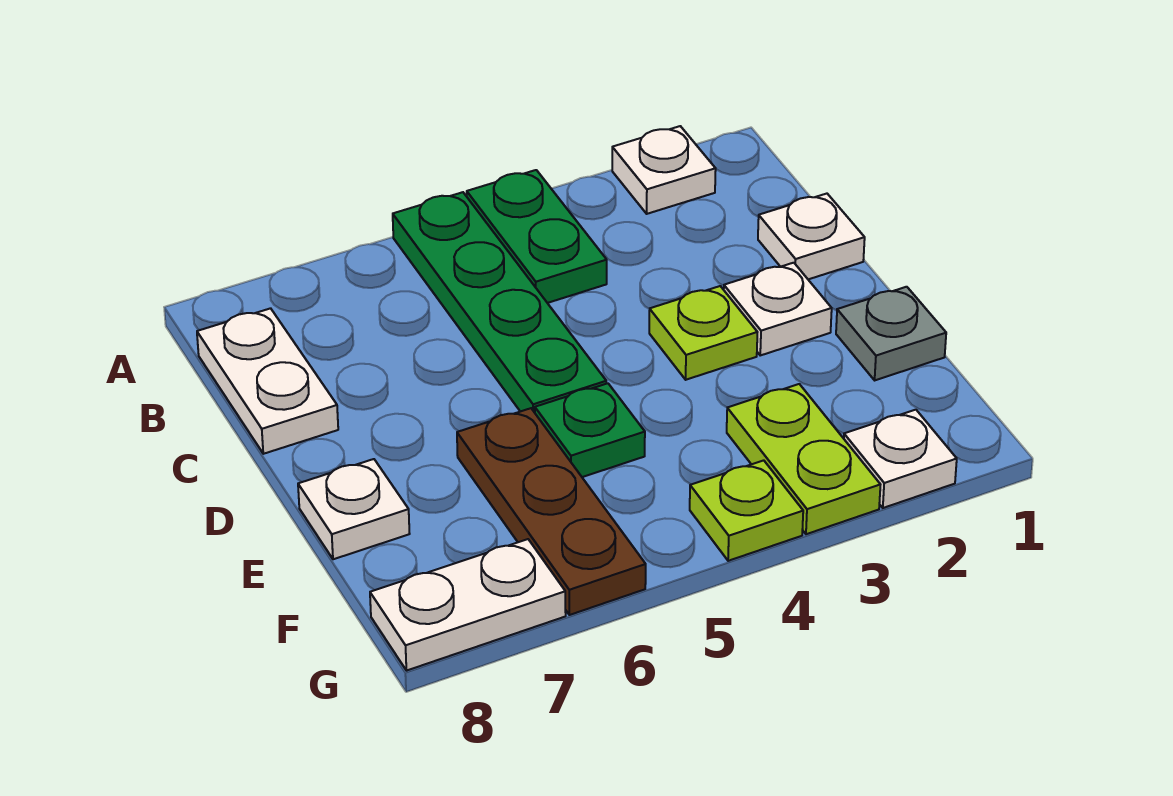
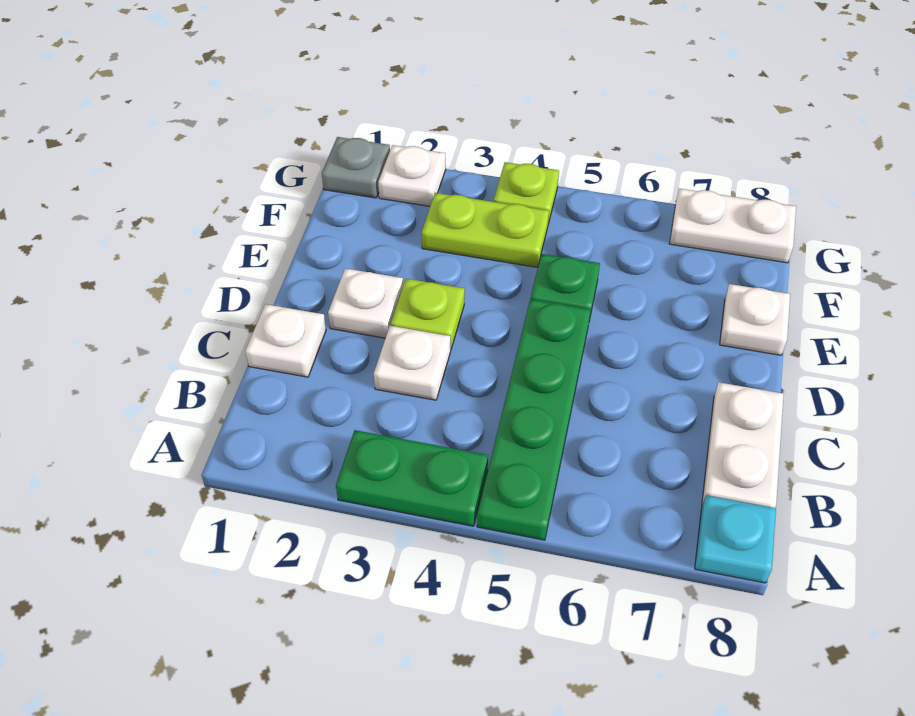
white plate A2 level 1 -> white plate C3 level 1
green plate A4:B4 level 1 -> green plate A3:A4 level 1
none -> cyan plate A8 level 1
grey plate E1 level 1 -> grey plate G1 level 1
brown plate E6:G6 level 1 -> none
lime plate F3:G3 level 1 -> lime plate F3:F4 level 1

